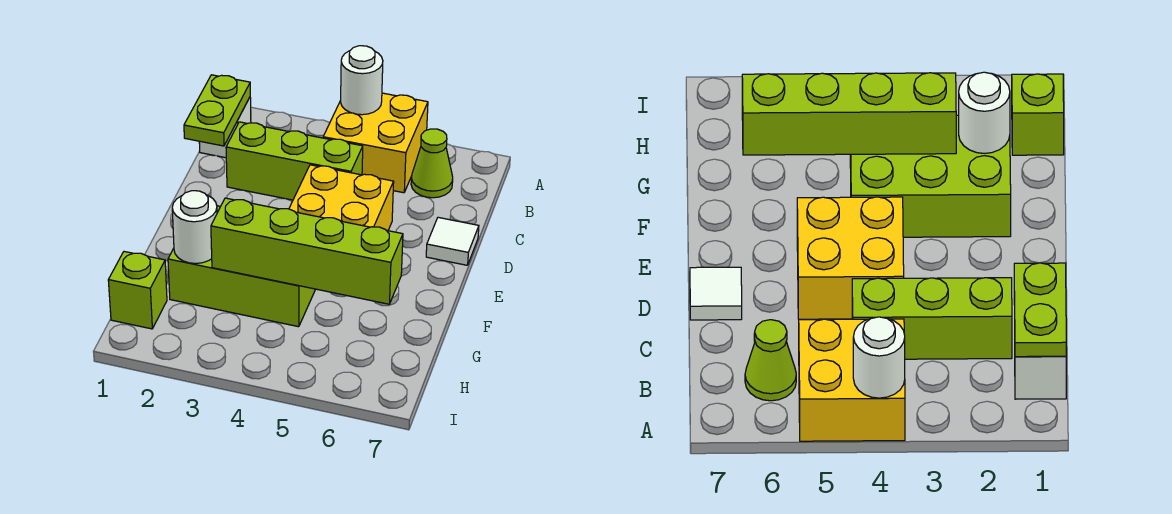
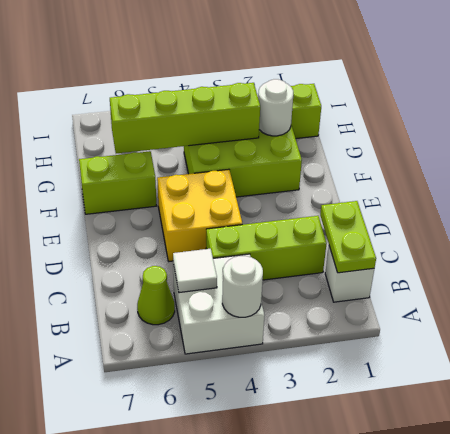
yellow brick A4:B5 level 1 -> white brick A4:B5 level 1
white tile D7 level 1 -> white tile B5 level 2
none -> lime brick F6:F7 level 1

